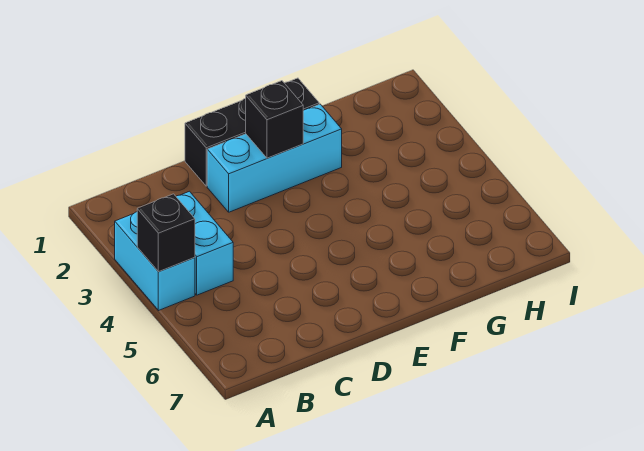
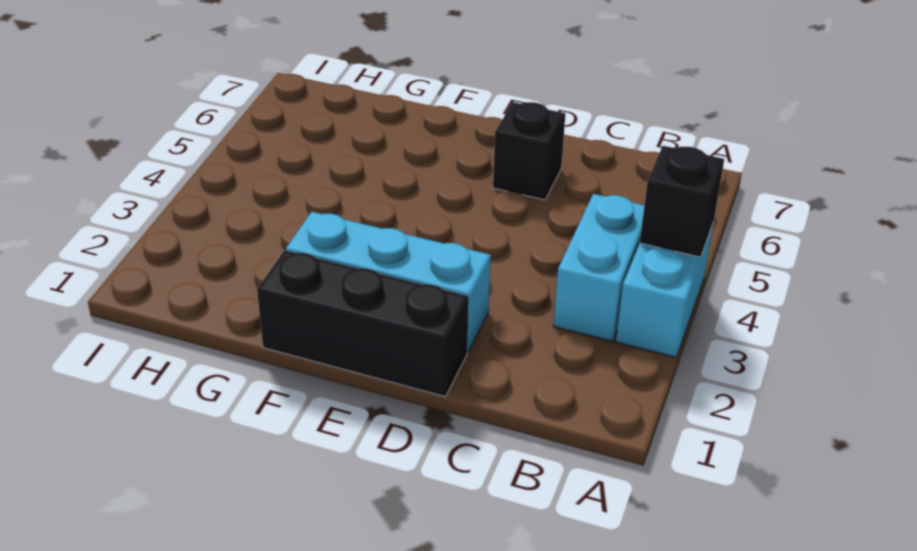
black brick E2 level 2 -> black brick D6 level 1

